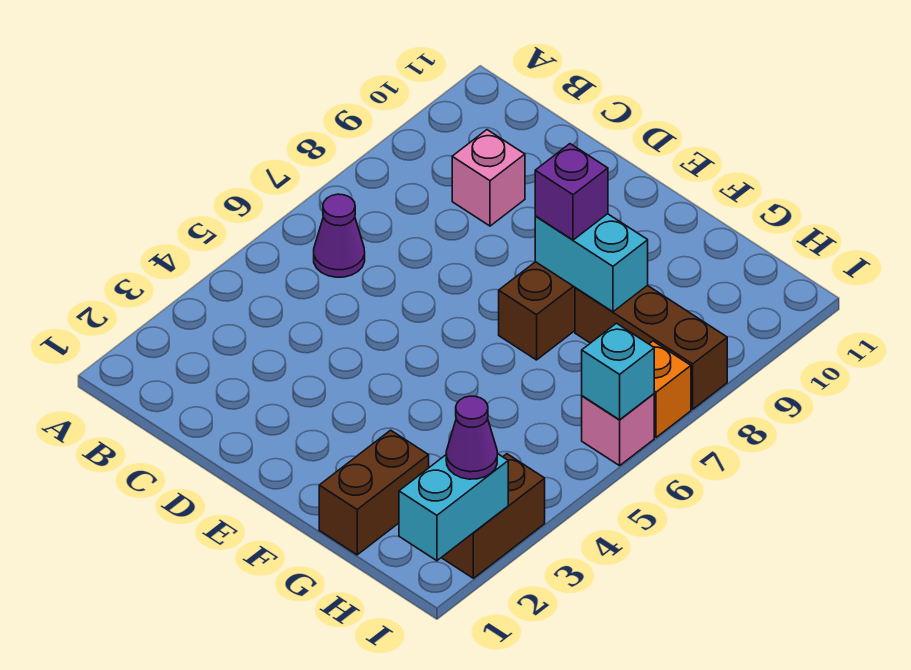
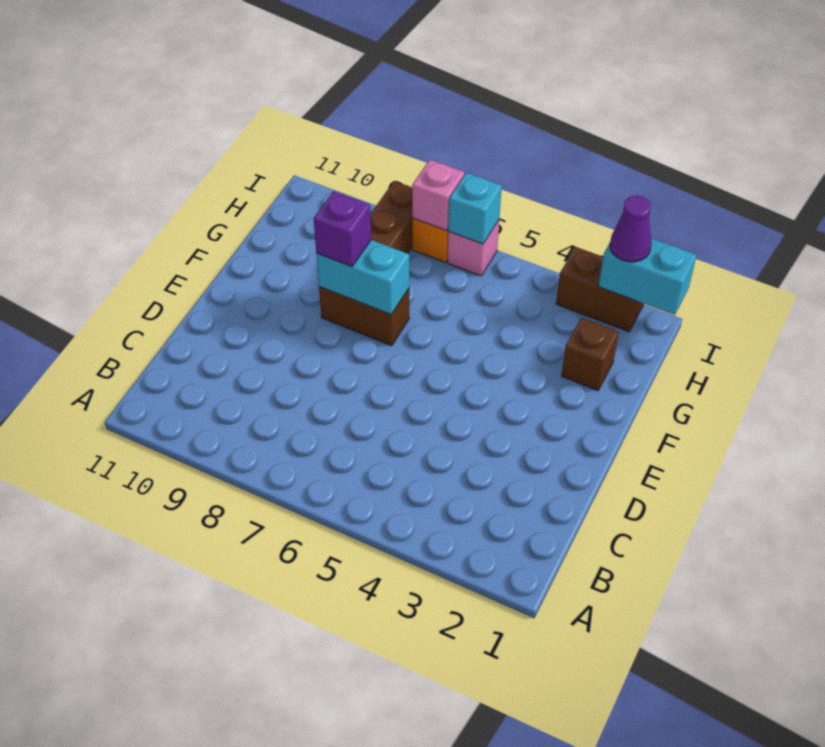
purple cone B6 level 1 -> none
pink brick C9 level 1 -> pink brick I7 level 2
cyan brick F8:G8 level 2 -> cyan brick F7:F8 level 2
brown brick G1:G2 level 1 -> brown brick G2 level 1

